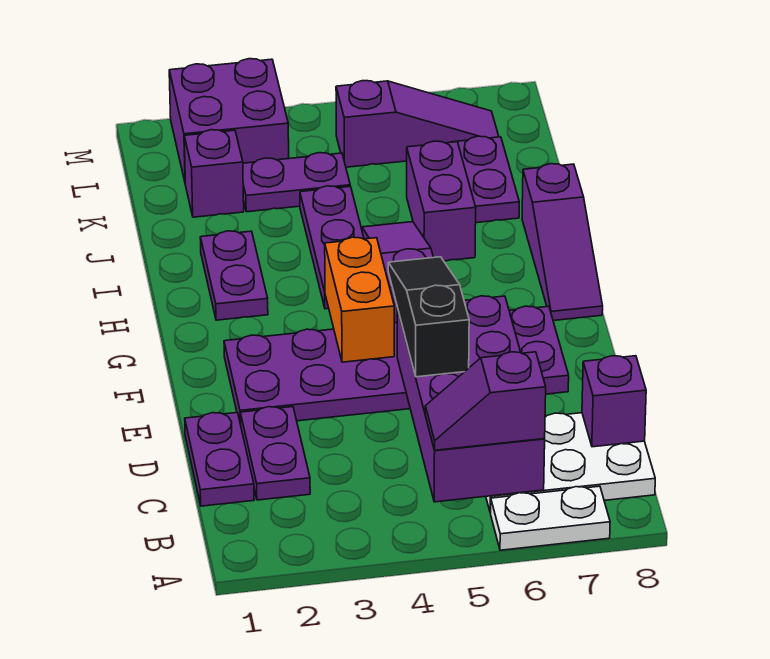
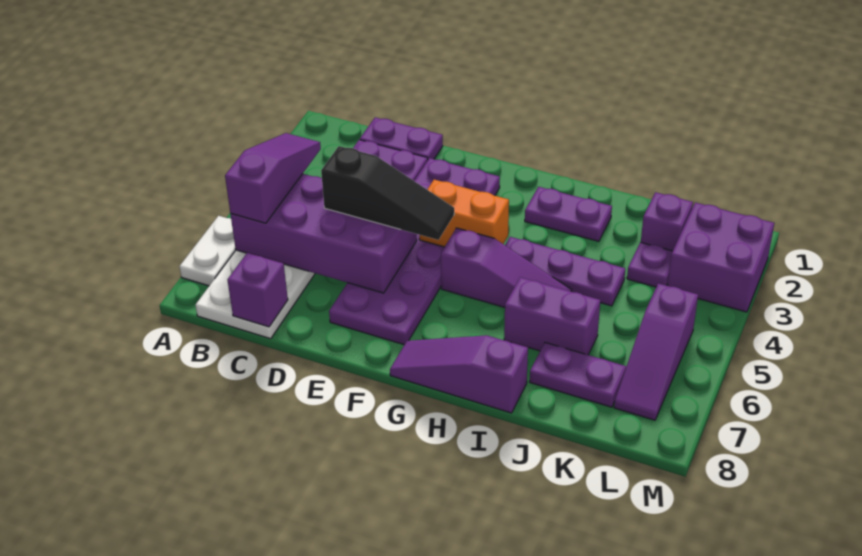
purple slope B5:B6 level 3 top 6 -> purple slope B4:B6 level 3 top 6
purple plate K3:K4 level 1 -> purple plate K3 level 1

